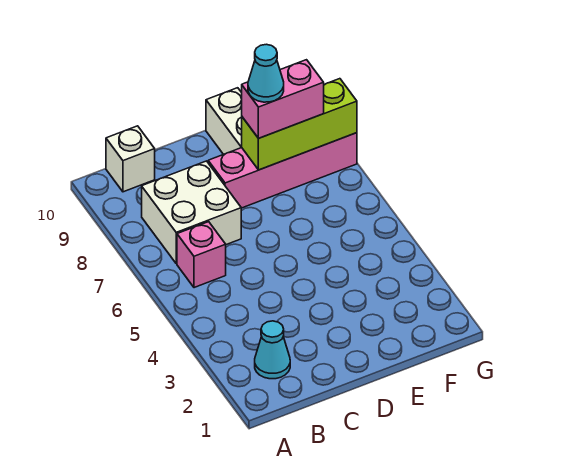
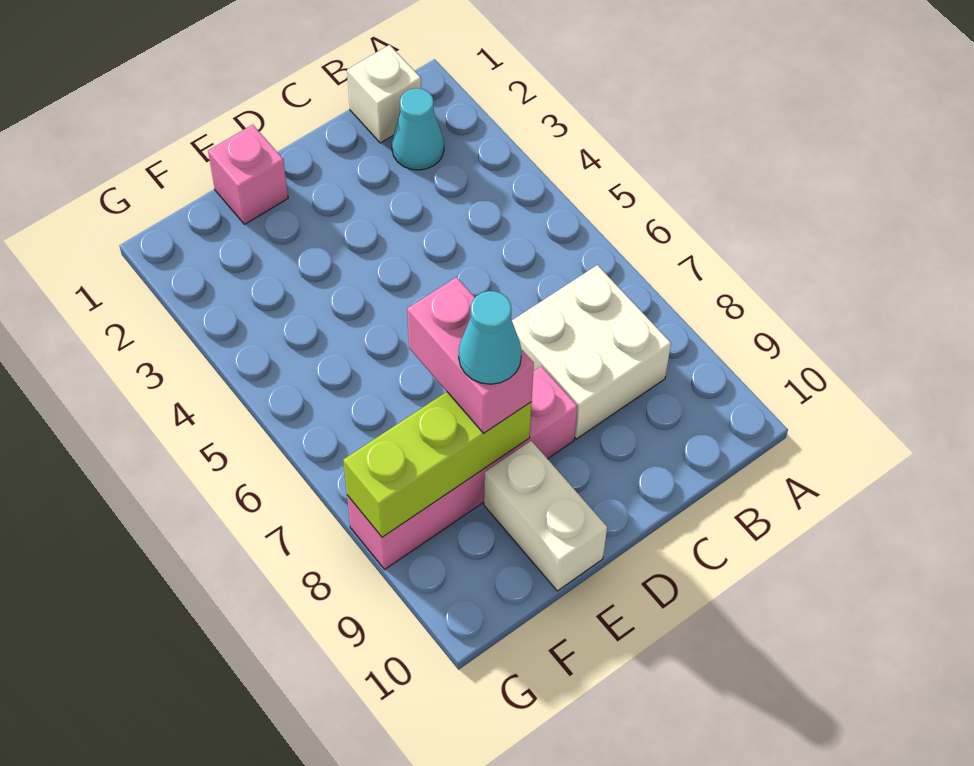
pink brick B6 level 1 -> pink brick E1 level 1
white brick B10 level 1 -> white brick B1 level 1
pink brick E8:F8 level 3 -> pink brick E7:E8 level 3

